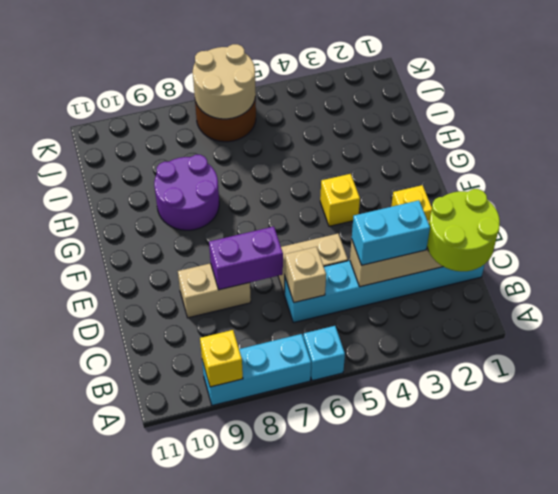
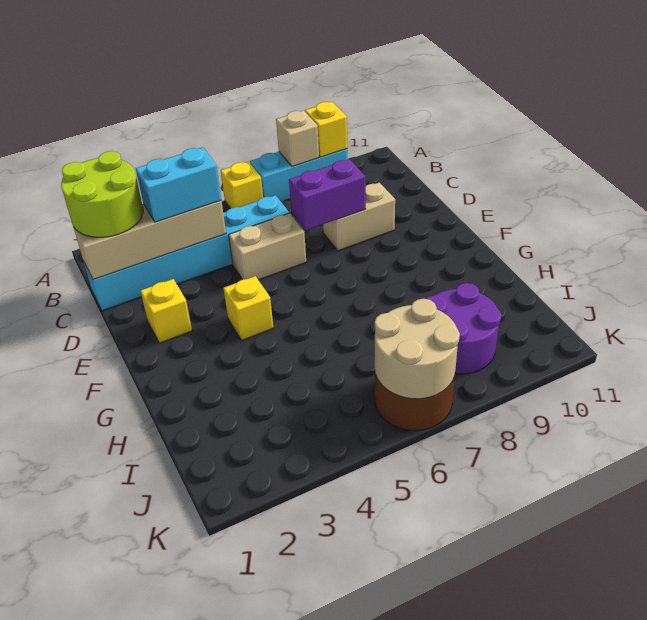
cyan brick A6 level 1 -> yellow brick A6 level 1
tan brick C6 level 2 -> tan brick A8 level 2
purple round brick G8:H9 level 1 -> purple round brick I8:J9 level 1

